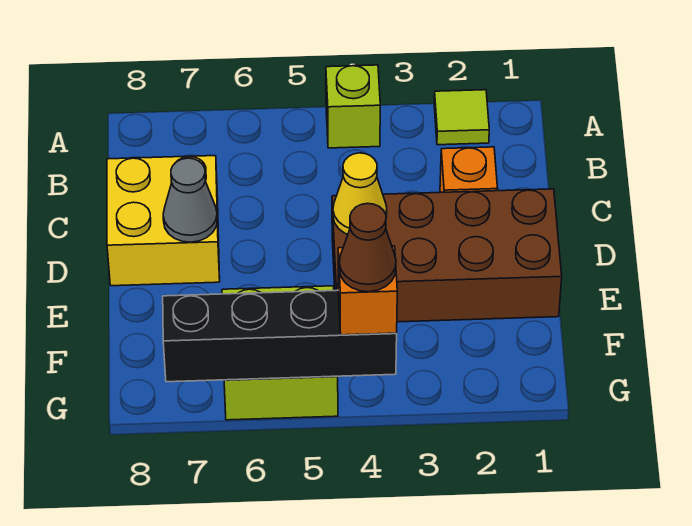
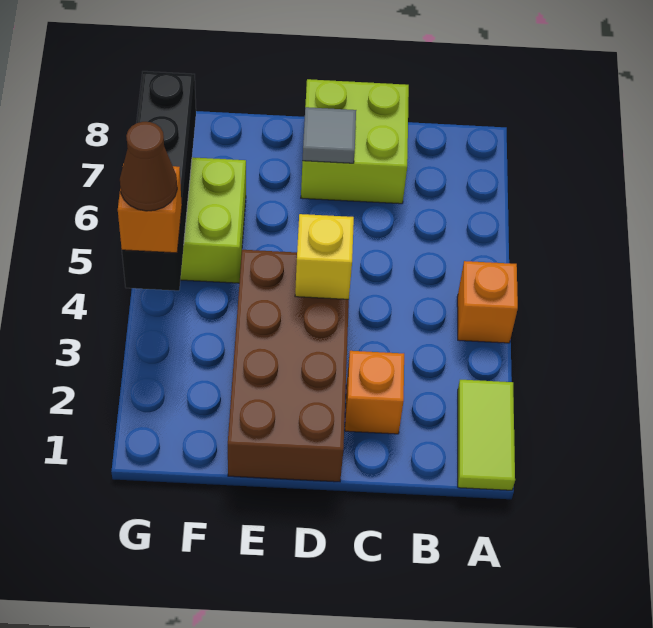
lime tile A2 level 1 -> lime tile A1:A2 level 1
lime brick A4 level 1 -> orange brick A4 level 1
yellow brick C7:D8 level 1 -> lime brick C7:D8 level 1
yellow cone D4 level 2 -> yellow brick D4 level 2
grey cone D7 level 2 -> grey tile D7 level 2

